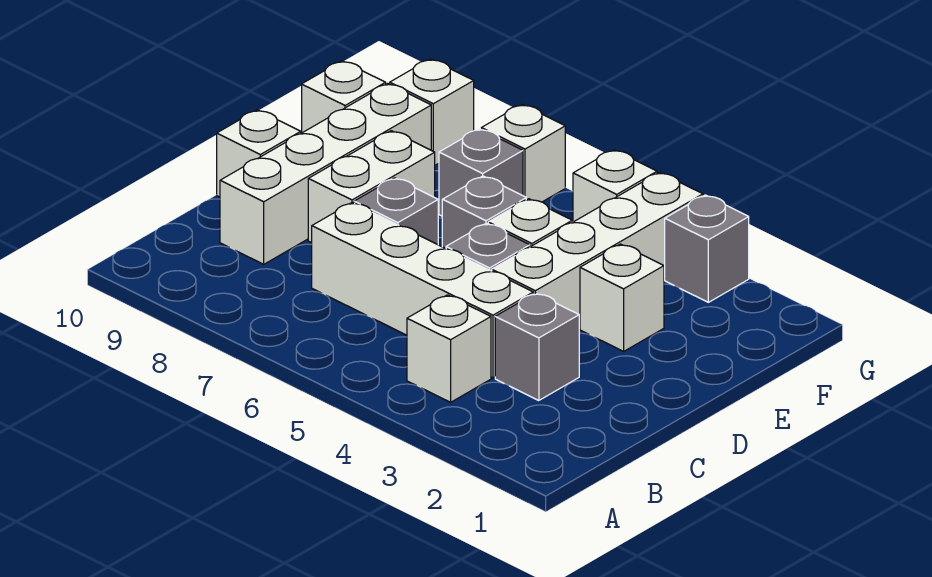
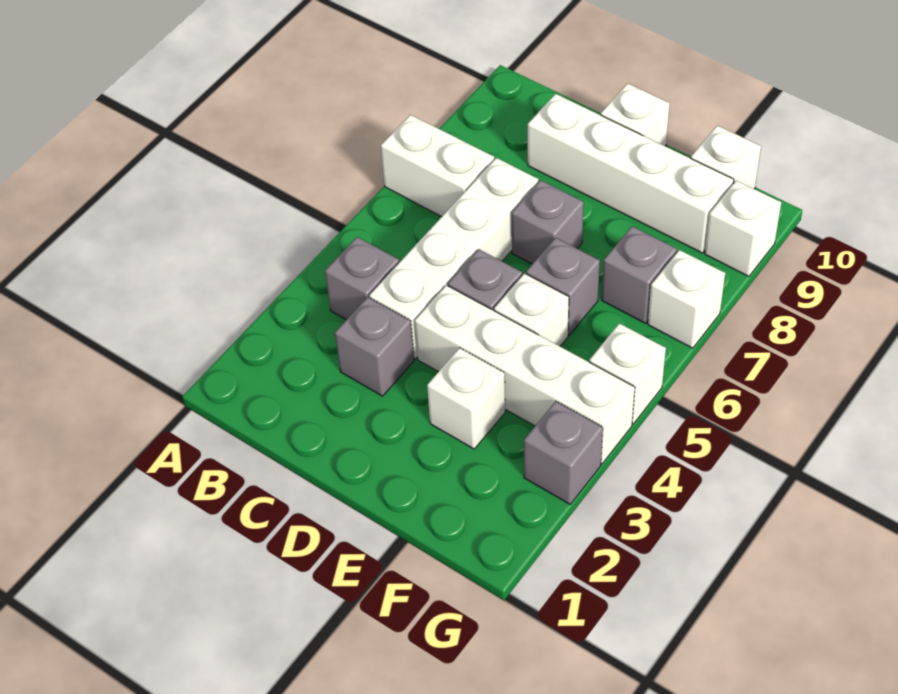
white brick B4 level 1 -> grey brick B4 level 1
white brick D8:E8 level 1 -> white brick A7:B7 level 1

